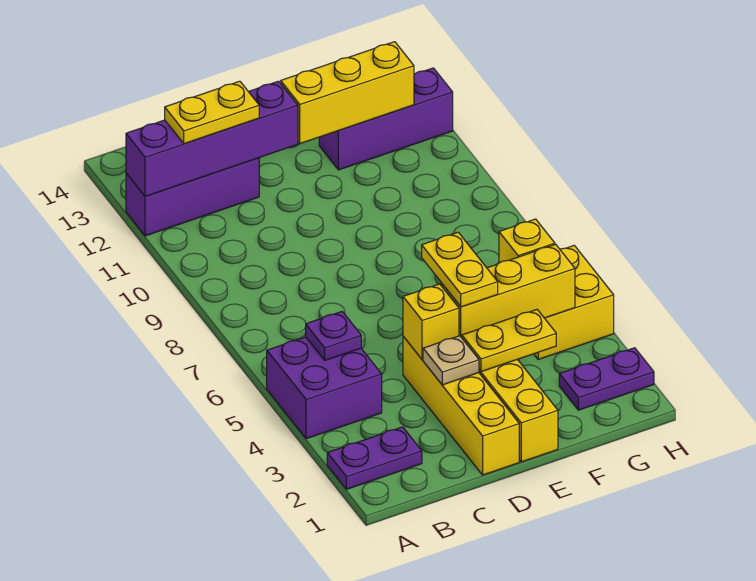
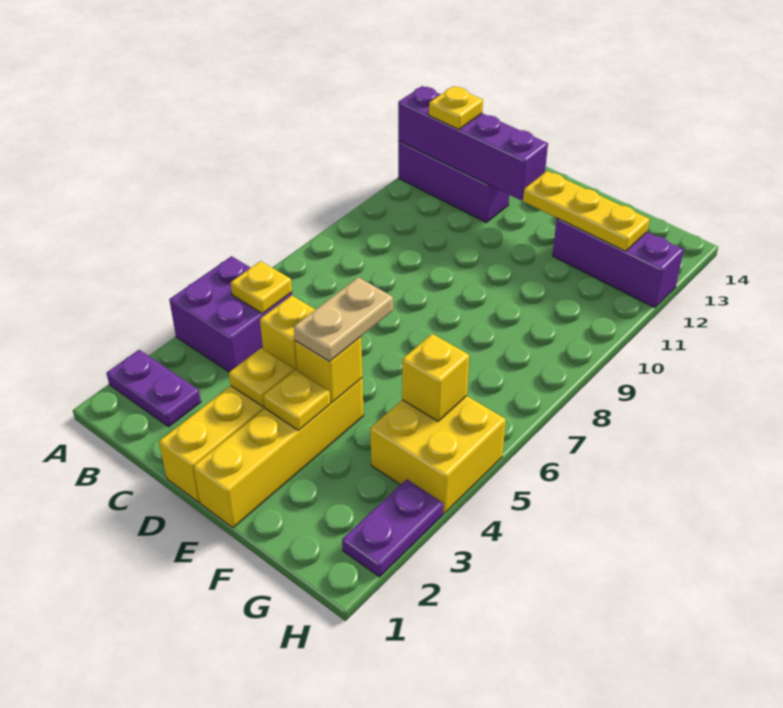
purple plate B5 level 2 -> yellow plate B5 level 2
yellow plate B12:C12 level 3 -> yellow plate B12 level 3
tan plate D3 level 2 -> yellow plate D3 level 2
yellow plate E3:F3 level 2 -> yellow plate E3 level 2
yellow brick E4:G4 level 2 -> yellow brick E4 level 2
yellow plate E4:E5 level 3 -> tan plate E4:E5 level 3
yellow brick E12:G12 level 2 -> yellow plate E12:G12 level 2
purple plate G2:H2 level 1 -> purple plate H2:H3 level 1

